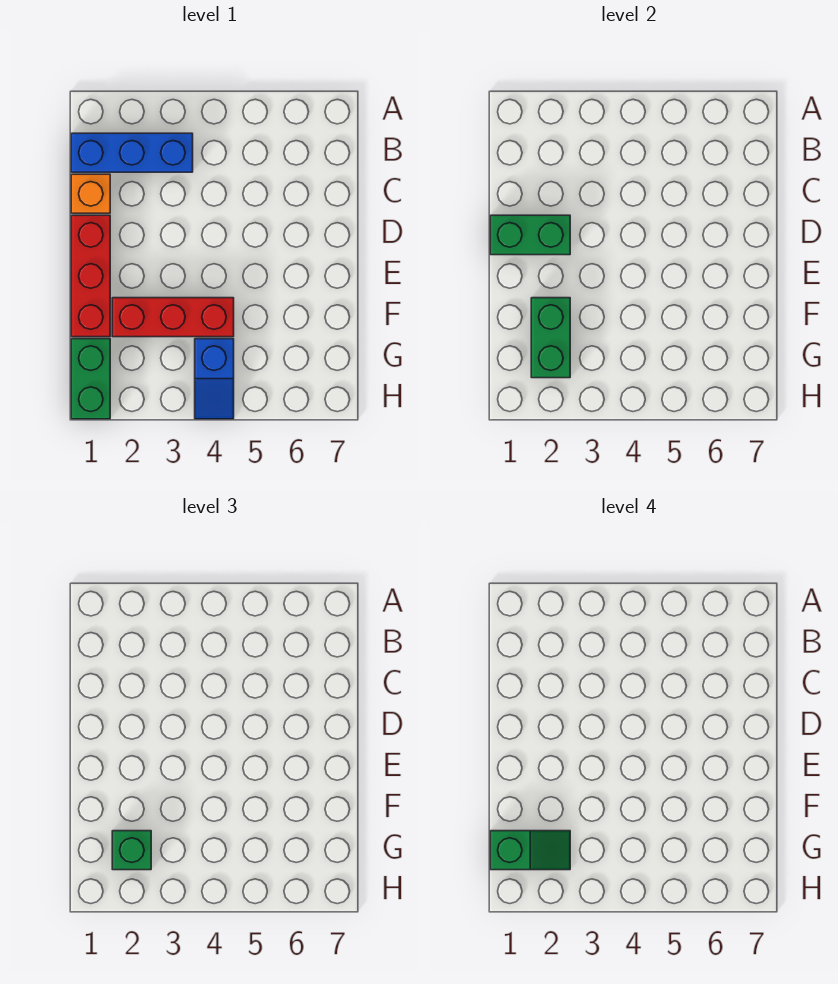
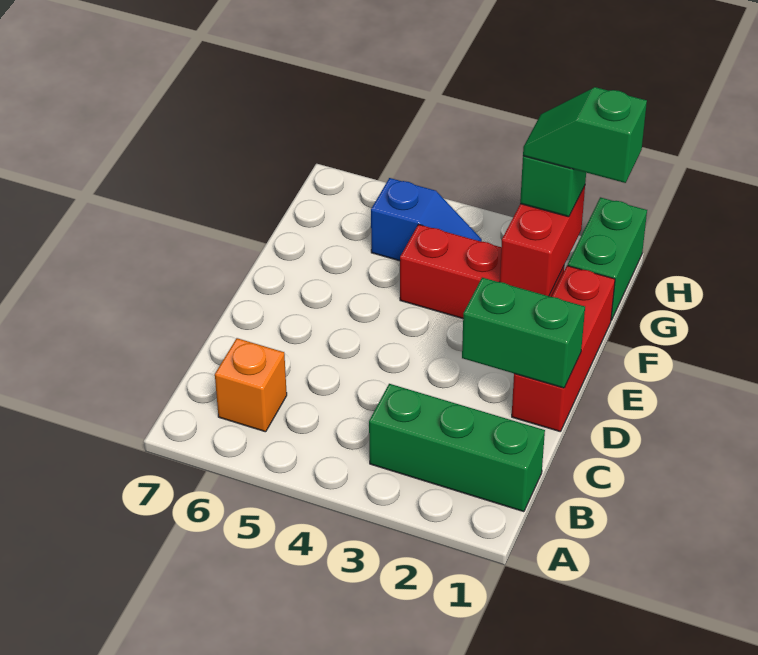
blue brick B1:B3 level 1 -> green brick B1:B3 level 1
orange brick C1 level 1 -> orange brick B6 level 1
green brick F2:G2 level 2 -> red brick F2:G2 level 2
blue slope G4:H4 level 1 top G -> blue slope G4:G5 level 1 top 5

